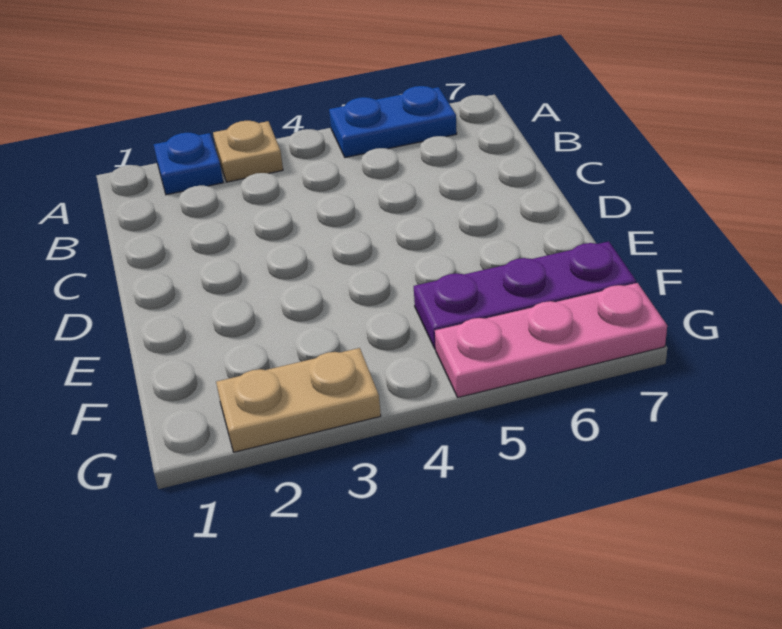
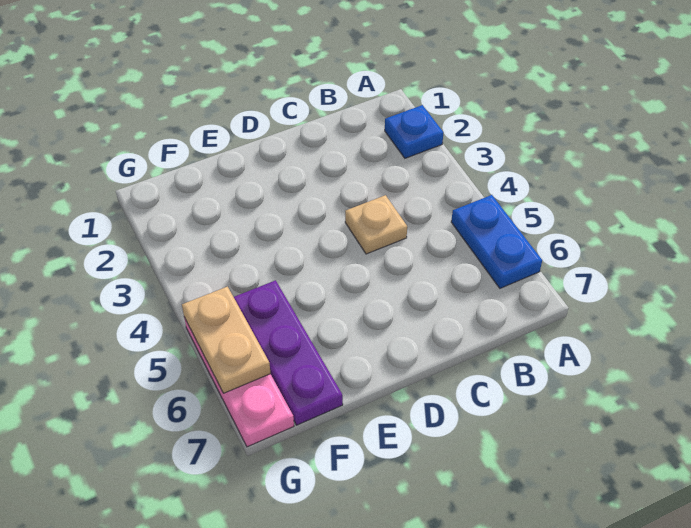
tan plate A3 level 1 -> tan plate C4 level 1
tan plate G2:G3 level 1 -> tan plate G5:G6 level 2

